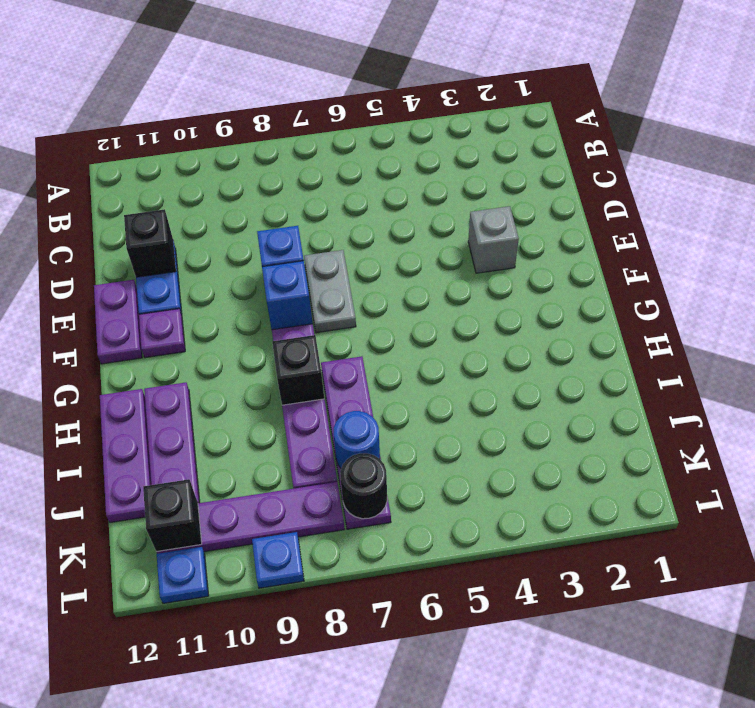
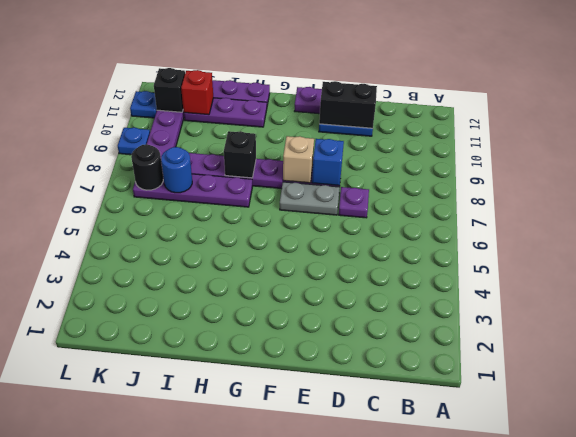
black brick D11 level 2 -> black brick D11:E11 level 2
grey brick E3 level 1 -> none
blue brick F8 level 2 -> tan brick F8 level 2
purple plate F11 level 1 -> purple plate D7 level 1
none -> red brick J11 level 2

